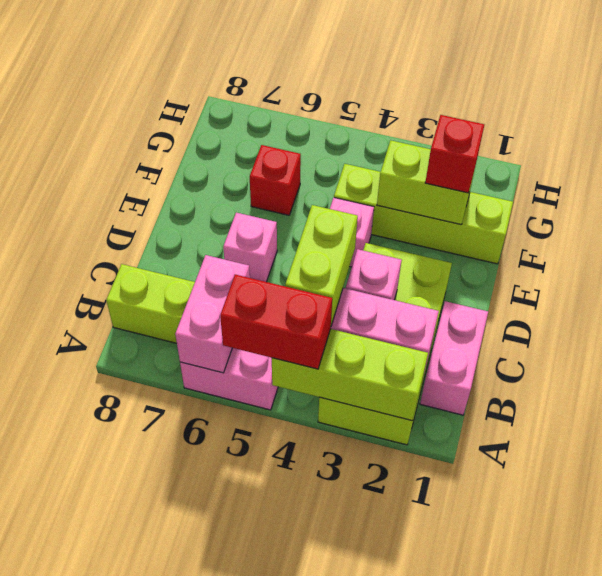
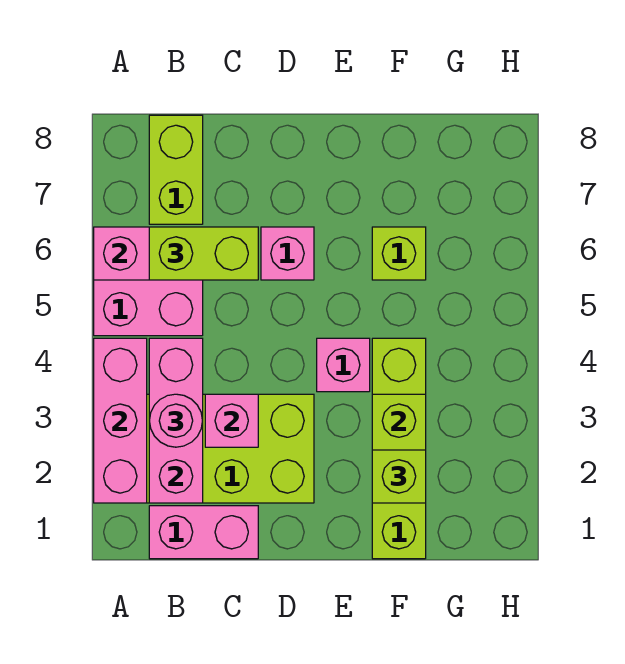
lime brick A2:A4 level 2 -> pink brick A2:A4 level 2
red brick A4:A5 level 3 -> none
none -> pink round brick B3 level 3
lime brick B4:C4 level 3 -> lime brick B6:C6 level 3
red brick F2 level 3 -> lime brick F2 level 3
red brick F6 level 1 -> lime brick F6 level 1

